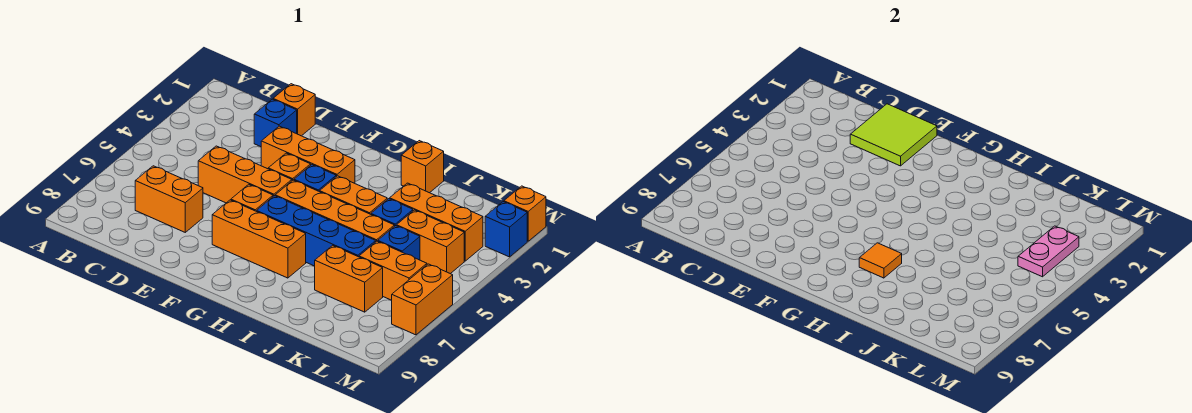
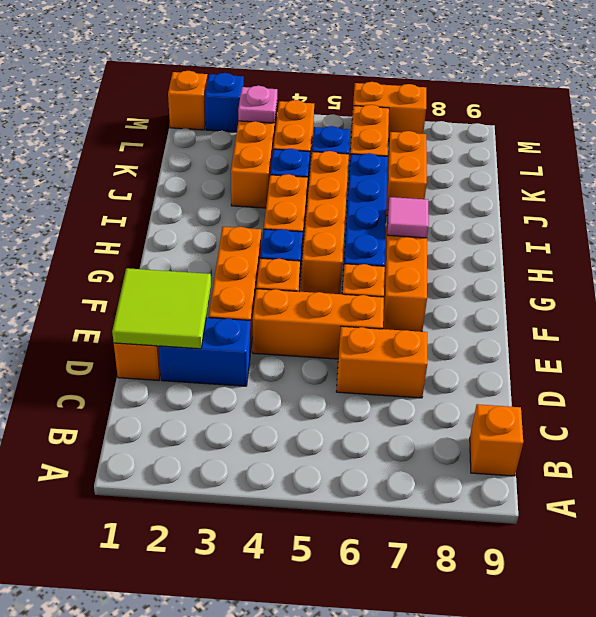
orange brick C7:D7 level 1 -> orange brick D6:D7 level 1
blue brick D2 level 1 -> blue brick D2:D3 level 1
orange brick D5:F5 level 1 -> orange brick E4:E6 level 1
orange tile H7 level 2 -> pink tile H7 level 2
orange brick I1 level 1 -> orange brick B9 level 1
pink plate L3:L4 level 2 -> pink plate L3 level 2

